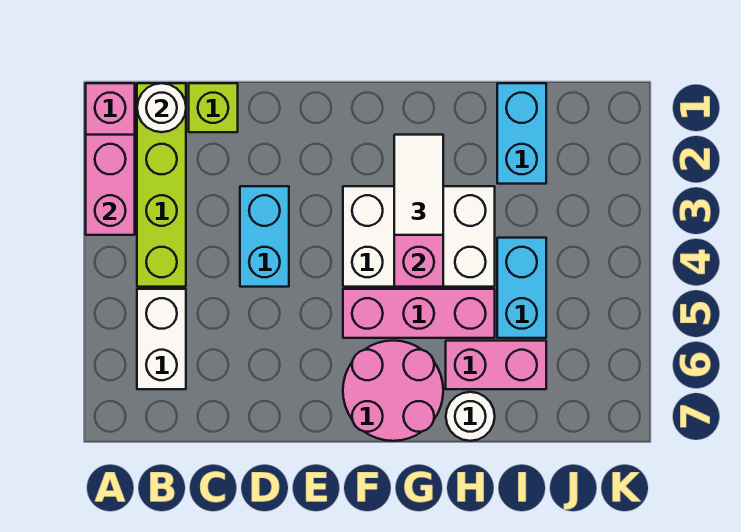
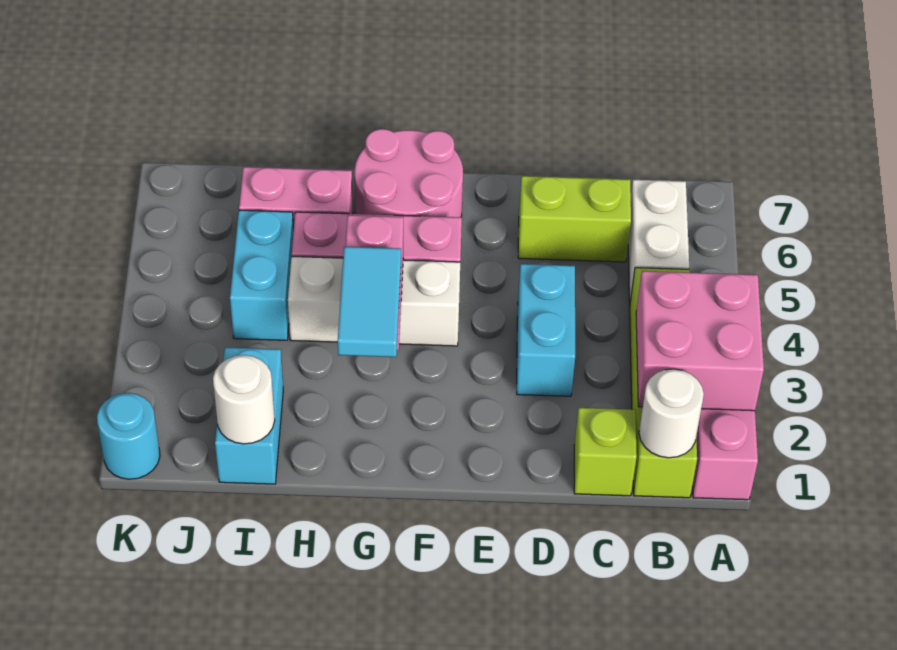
pink brick A2:A3 level 2 -> pink brick A2:B3 level 2
none -> lime brick C6:D6 level 1
white brick F3:H4 level 1 -> white brick F4:H4 level 1
white tile G2:G3 level 3 -> cyan tile G2:G3 level 3
white round brick H7 level 1 -> white round brick I1 level 2
none -> cyan round brick K1 level 1

